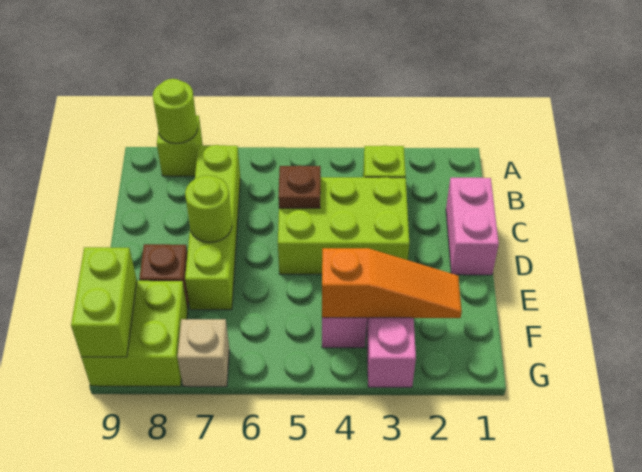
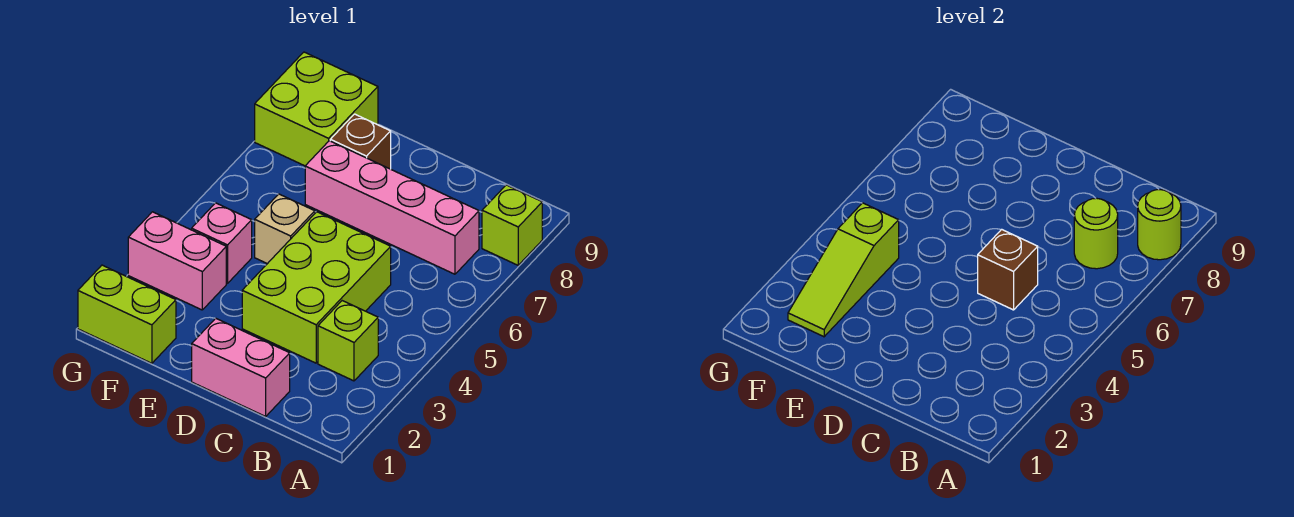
lime brick B7:E7 level 1 -> pink brick B7:E7 level 1
brown plate C5 level 2 -> brown brick C5 level 2
lime round brick D7 level 2 -> lime round brick B7 level 2
orange slope F2:F4 level 2 top 4 -> lime slope F2:F4 level 2 top 4
lime brick F9:G9 level 2 -> lime brick F1:G1 level 1
tan brick G7 level 1 -> tan brick E5 level 1

